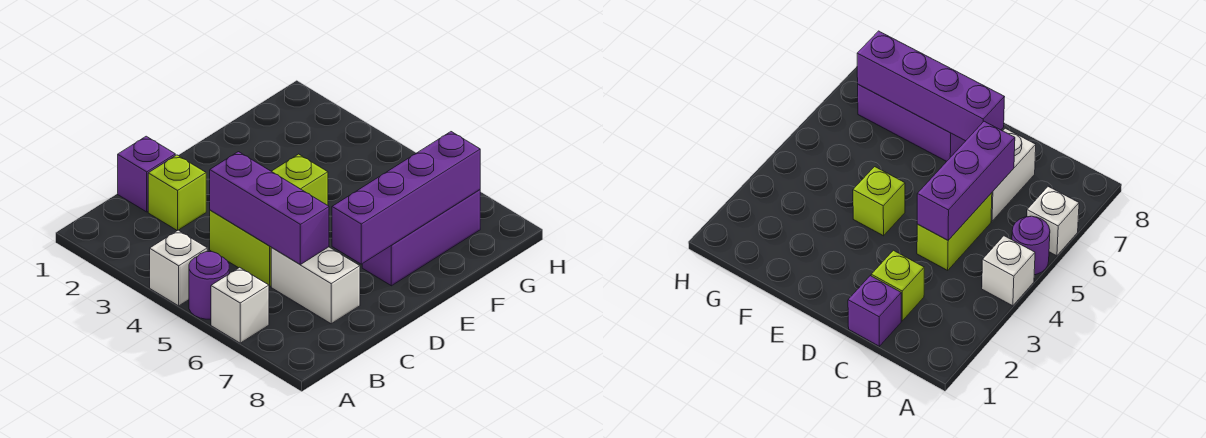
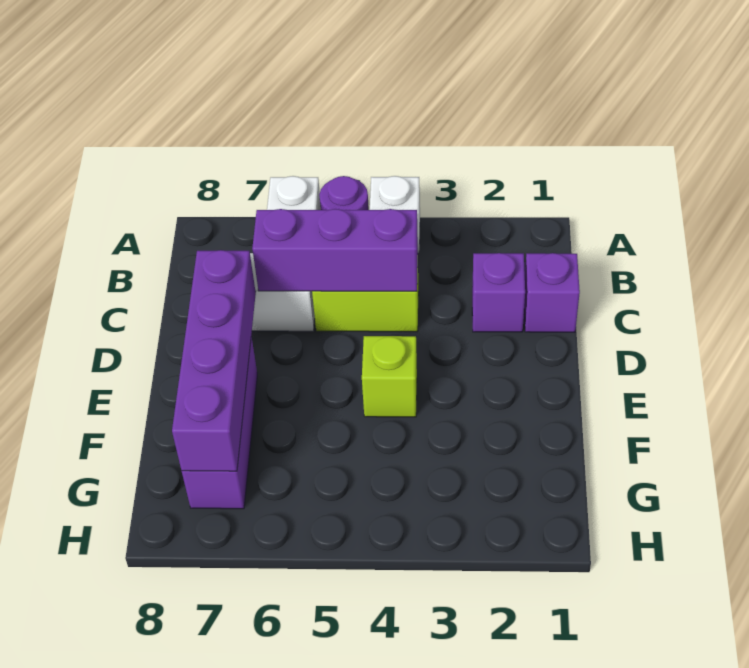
lime brick C2 level 1 -> purple brick C2 level 1

